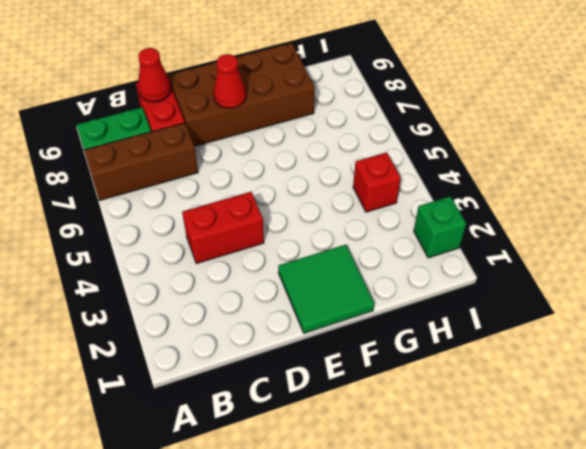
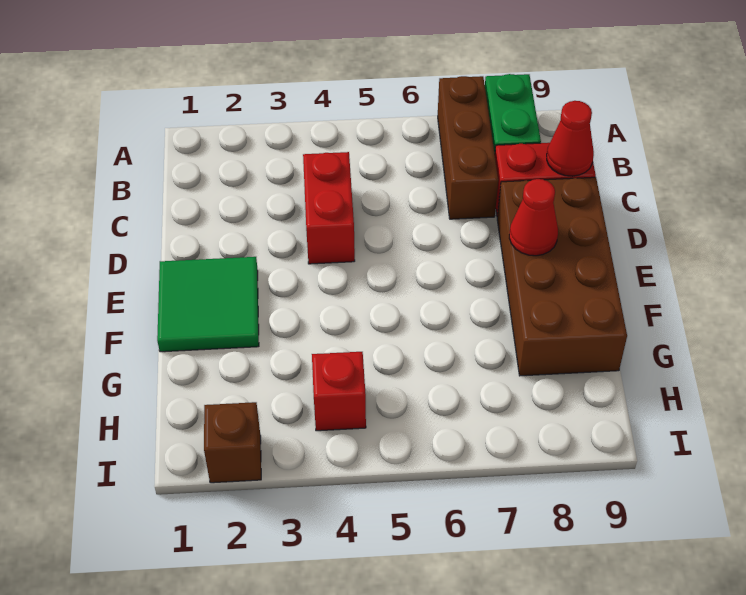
green brick I2 level 1 -> brown brick I2 level 1

